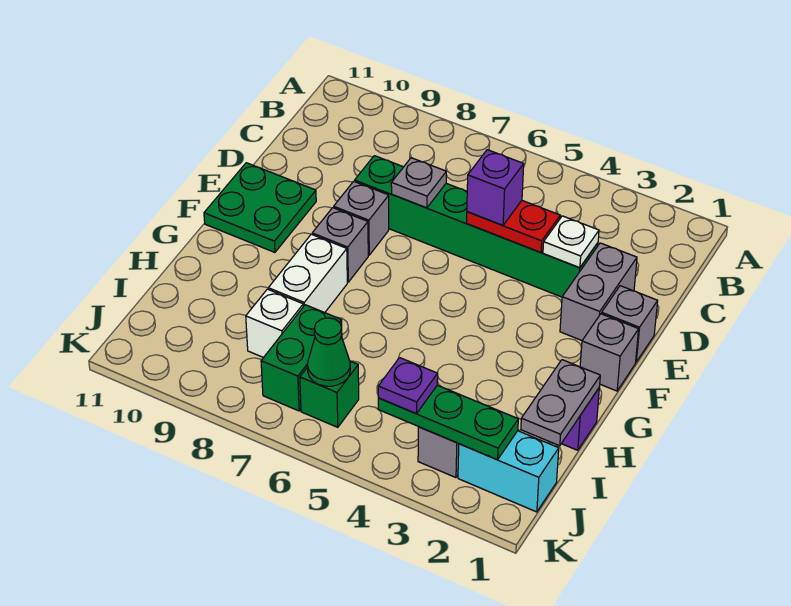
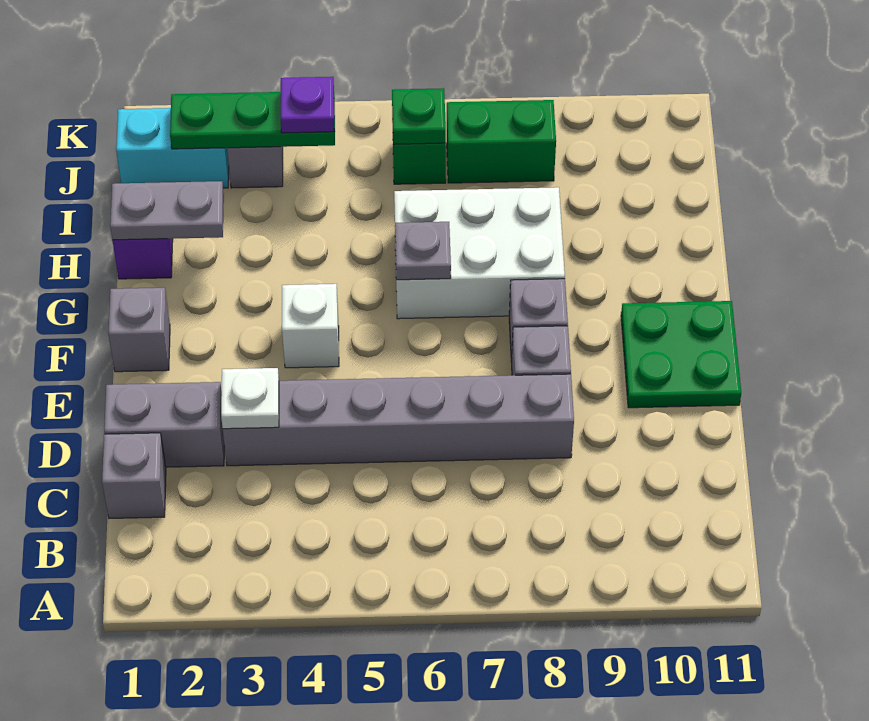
grey brick D2:E2 level 1 -> grey brick D1:D2 level 1
green brick D3:D8 level 1 -> grey brick D3:D8 level 1
red plate D4:D5 level 2 -> none
purple brick D5 level 3 -> none
grey plate D7 level 2 -> grey plate G6 level 2
grey brick E1 level 1 -> grey brick C1 level 1
white brick G8:H8 level 1 -> white brick G6:H8 level 1
grey plate H1:I1 level 2 -> grey plate H1:H2 level 2
green brick I7:J7 level 1 -> green brick J7:J8 level 1
white brick I8 level 1 -> white brick F4 level 1
green cone J6 level 2 -> green plate J6 level 2

